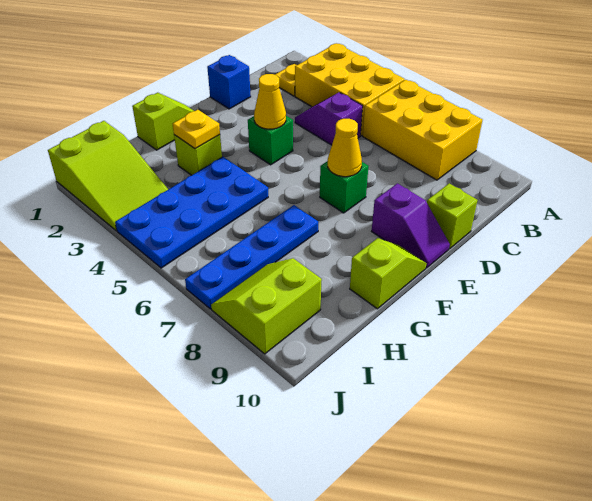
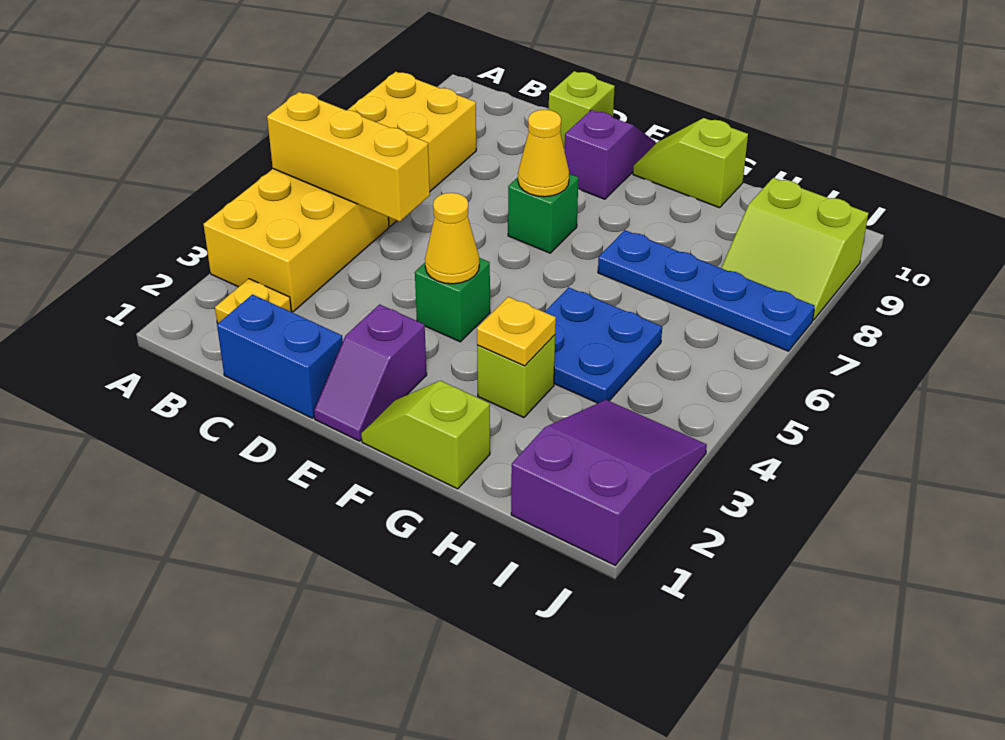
none -> yellow brick A5:C5 level 2
purple slope C4:C5 level 1 top 5 -> purple slope E1:E2 level 1 top 2
blue brick D1 level 1 -> blue brick C1:D1 level 1
blue plate G4:J5 level 1 -> blue plate G4:H5 level 1
lime slope I1:J3 level 1 top 1 -> purple slope I1:J3 level 1 top 1

